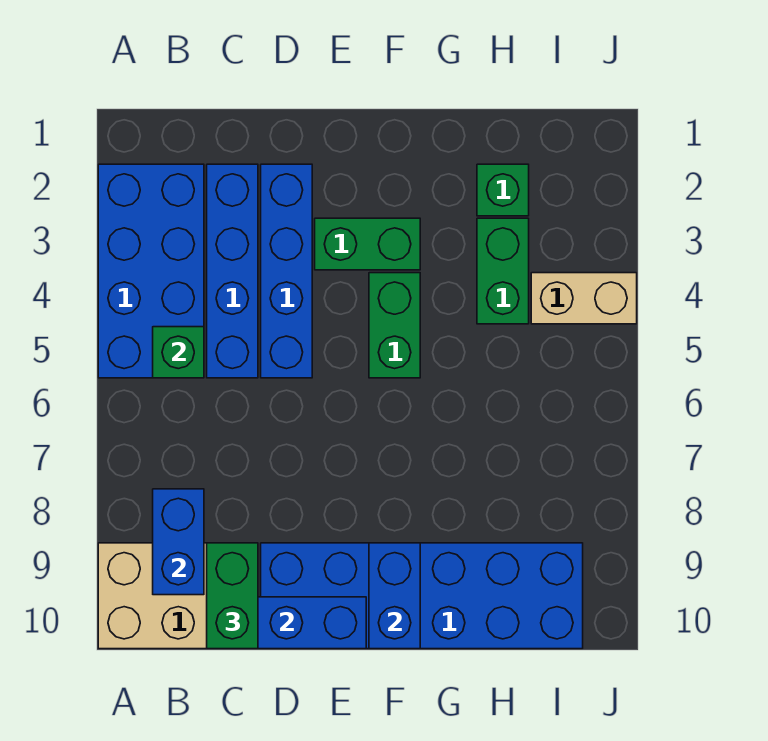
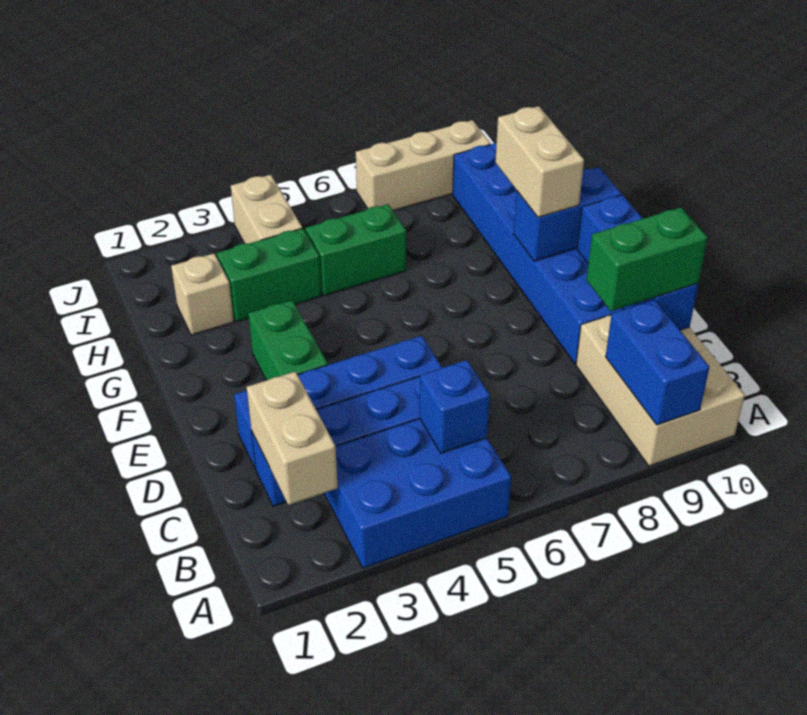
blue brick A2:B5 level 1 -> blue brick A3:B5 level 1
none -> tan brick B2:C2 level 2
green brick B5 level 2 -> blue brick B5 level 2
blue brick B8:B9 level 2 -> blue brick A9:B9 level 2
green brick F4:F5 level 1 -> green brick H5:H6 level 1
none -> tan brick F9:G9 level 3
green brick H2 level 1 -> tan brick H2 level 1
none -> tan brick J7:J9 level 1

